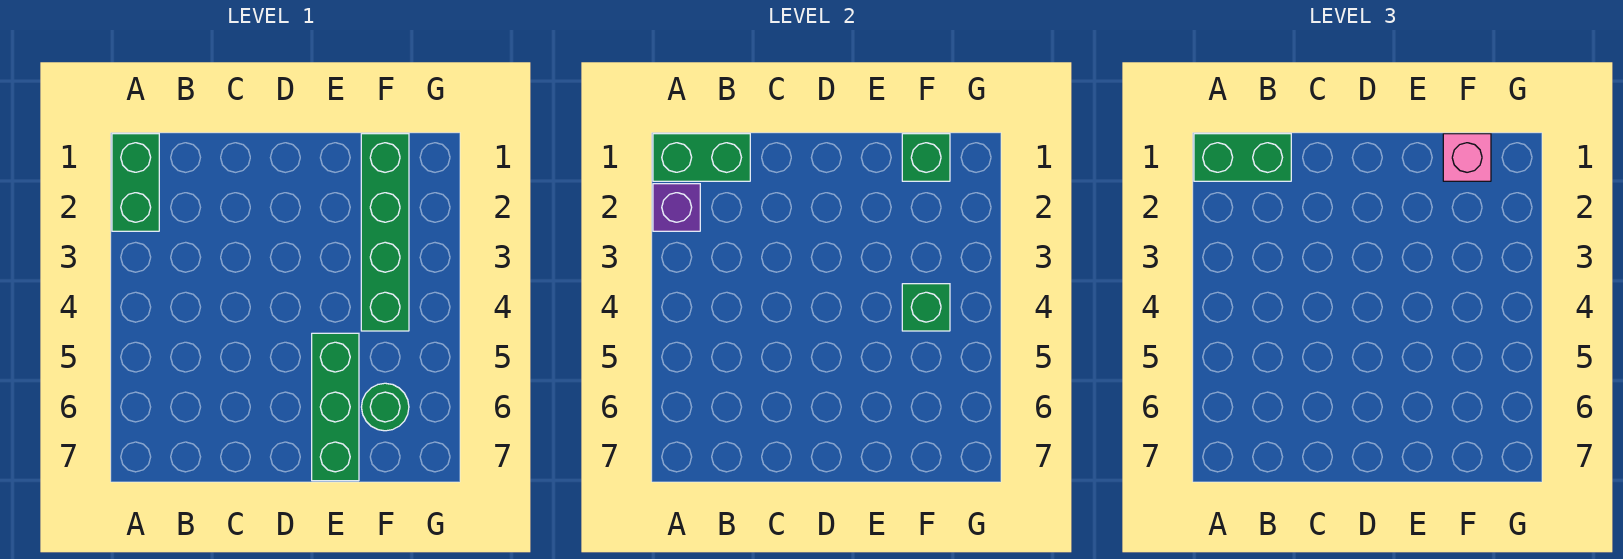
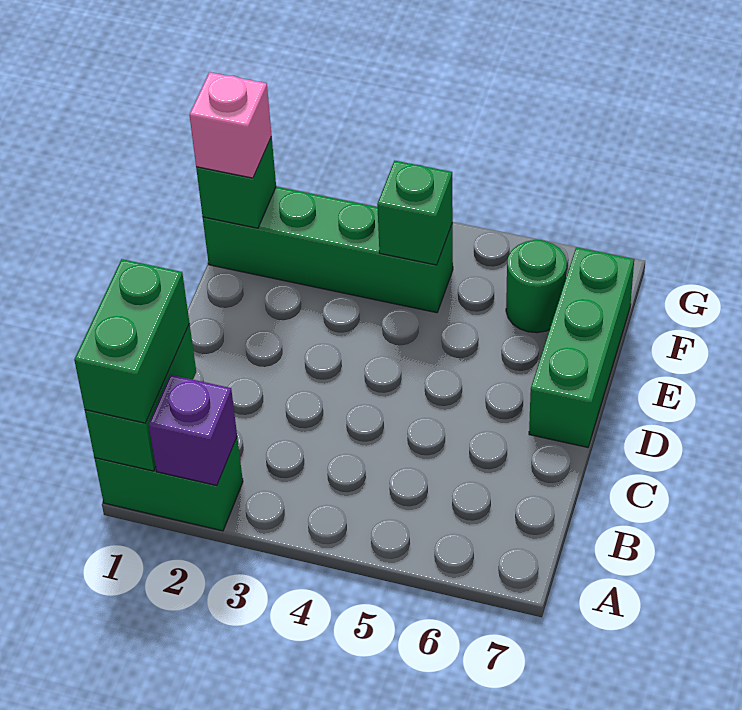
green brick E5:E7 level 1 -> green brick D7:F7 level 1

